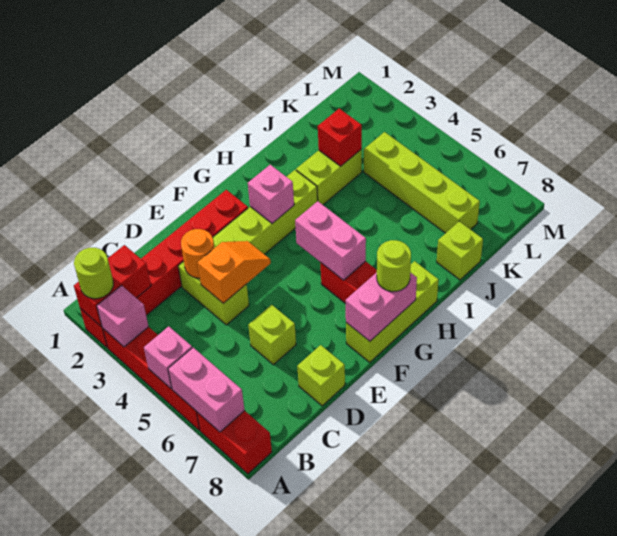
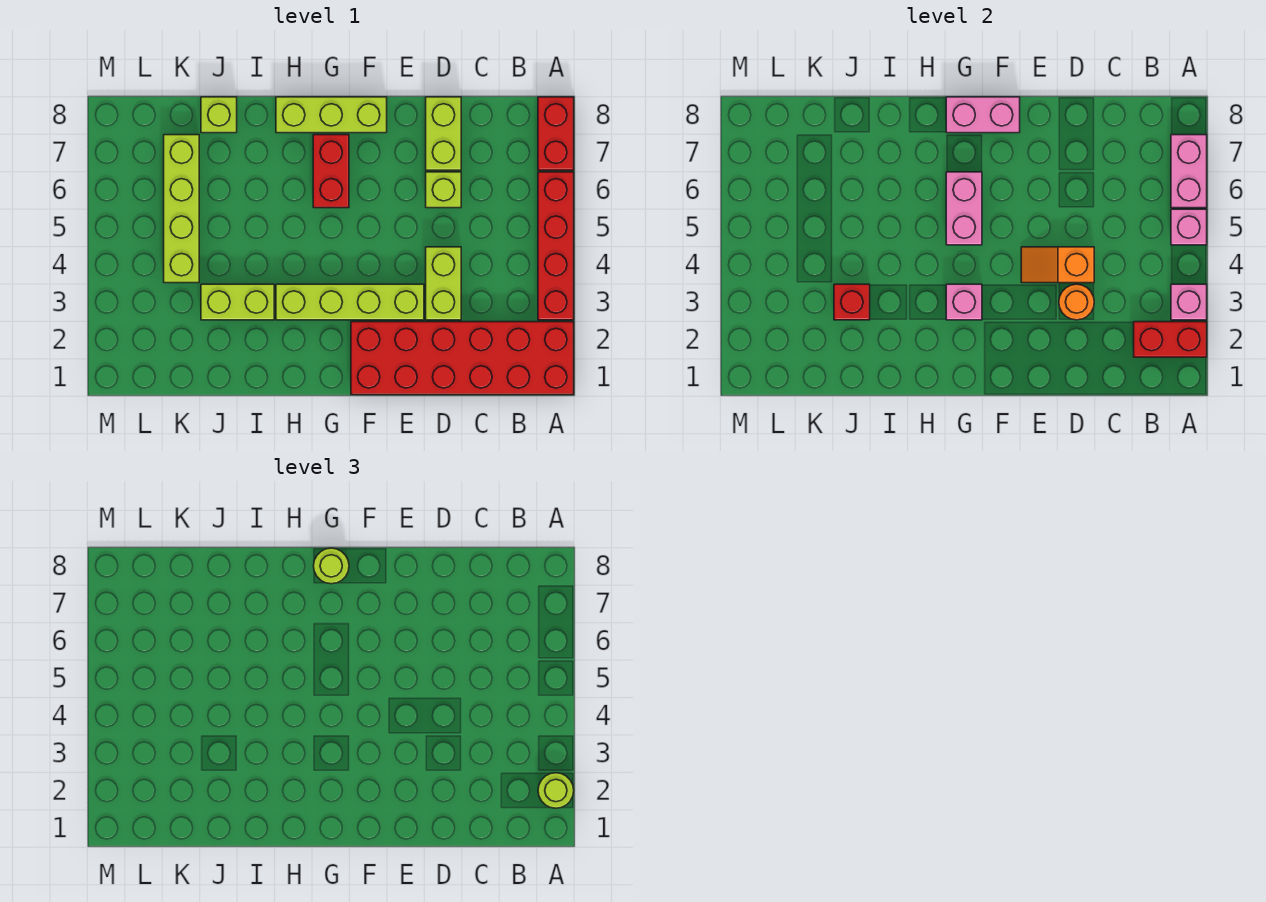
red brick A2:F2 level 1 -> red brick A1:F2 level 1
lime brick D8 level 1 -> lime brick D7:D8 level 1

